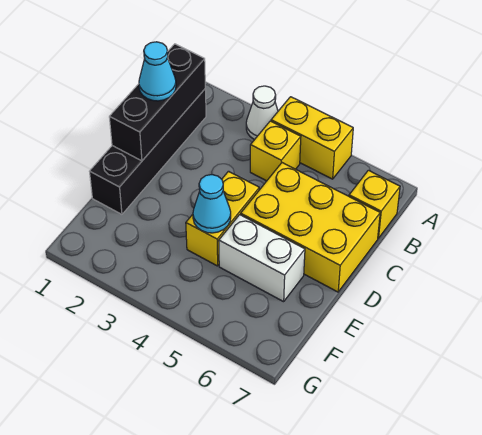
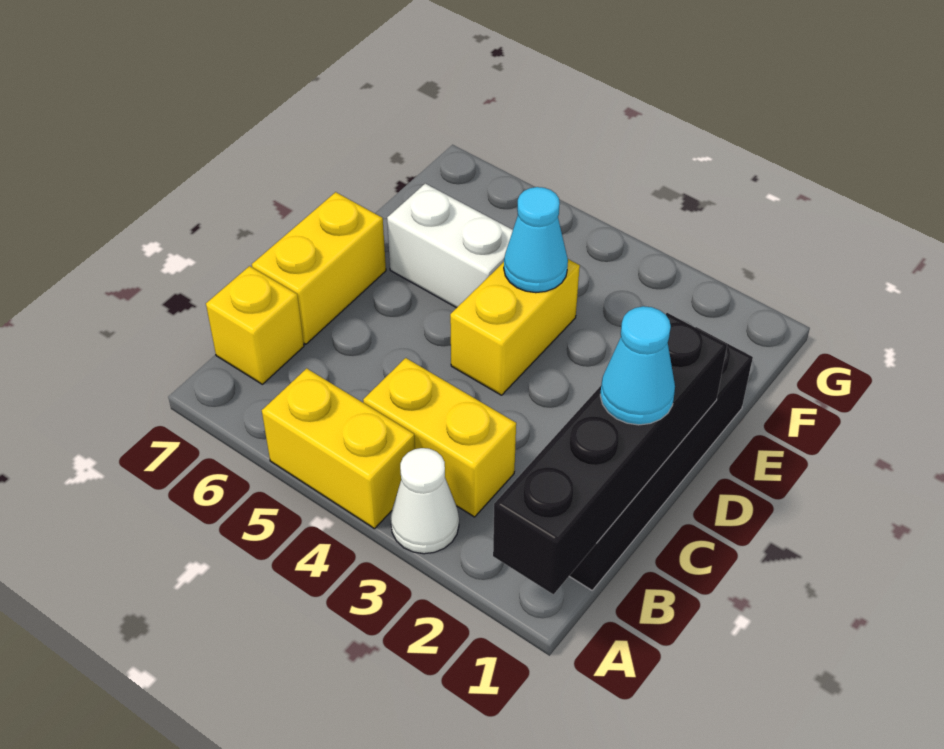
black brick B1:D1 level 2 -> black brick A1:D1 level 2
yellow brick B4 level 1 -> yellow brick B3:B4 level 1
yellow brick C5:D7 level 1 -> yellow brick C7:D7 level 1

